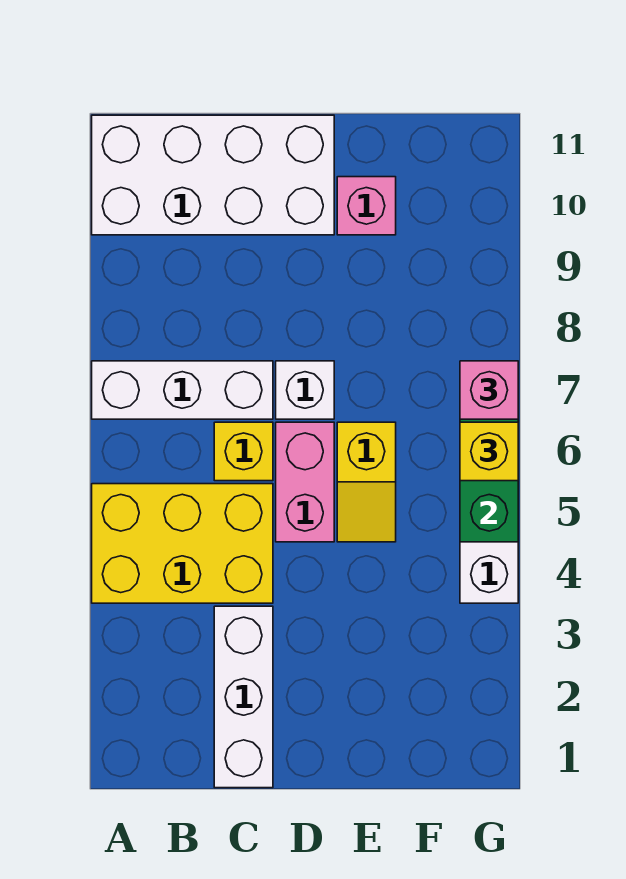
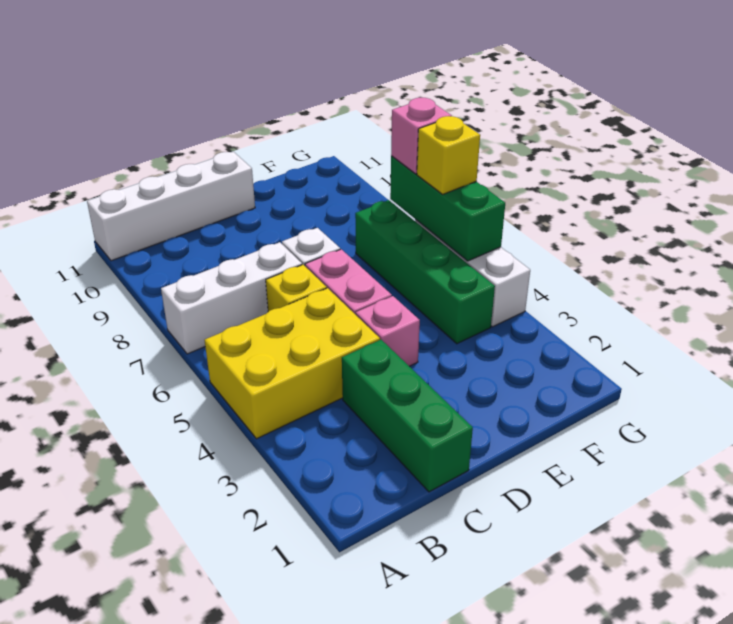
white brick A10:D11 level 1 -> white brick A11:D11 level 1
white brick C1:C3 level 1 -> green brick C1:C3 level 1
yellow slope E5:E6 level 1 top 6 -> none
pink brick E10 level 1 -> pink brick D4 level 1
none -> green brick F4:F7 level 1

